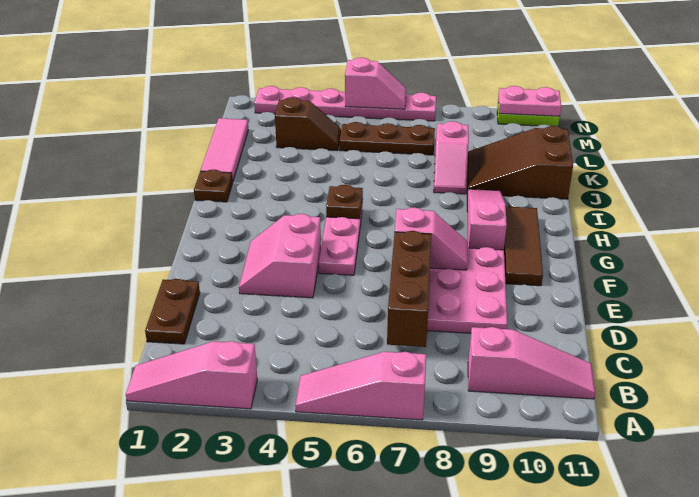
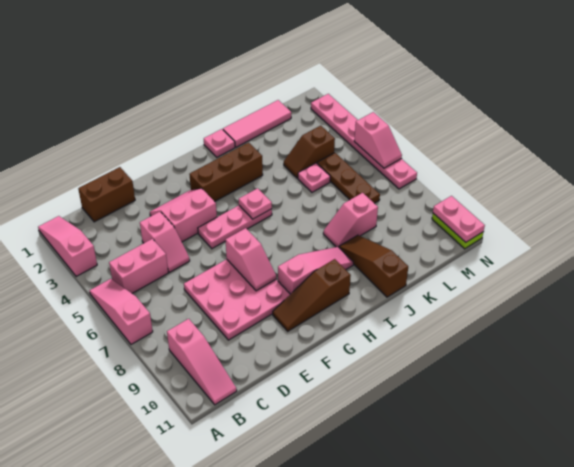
none -> pink brick B5:C5 level 1
brown plate C1:D1 level 1 -> brown brick C1:D1 level 1
brown brick C7:E7 level 2 -> brown brick G3:I3 level 1
none -> pink slope D4:D5 level 1 top 4
brown tile F10:H10 level 1 -> brown slope F10:H10 level 1 top H
brown plate H5 level 2 -> pink plate H5 level 2
brown plate I1 level 1 -> pink plate I1 level 1
brown slope J9:K11 level 1 top 11 -> brown slope J9:J11 level 1 top 11
none -> pink plate K5 level 1
brown slope L3:L4 level 1 top 3 -> brown slope K4:L4 level 1 top L

